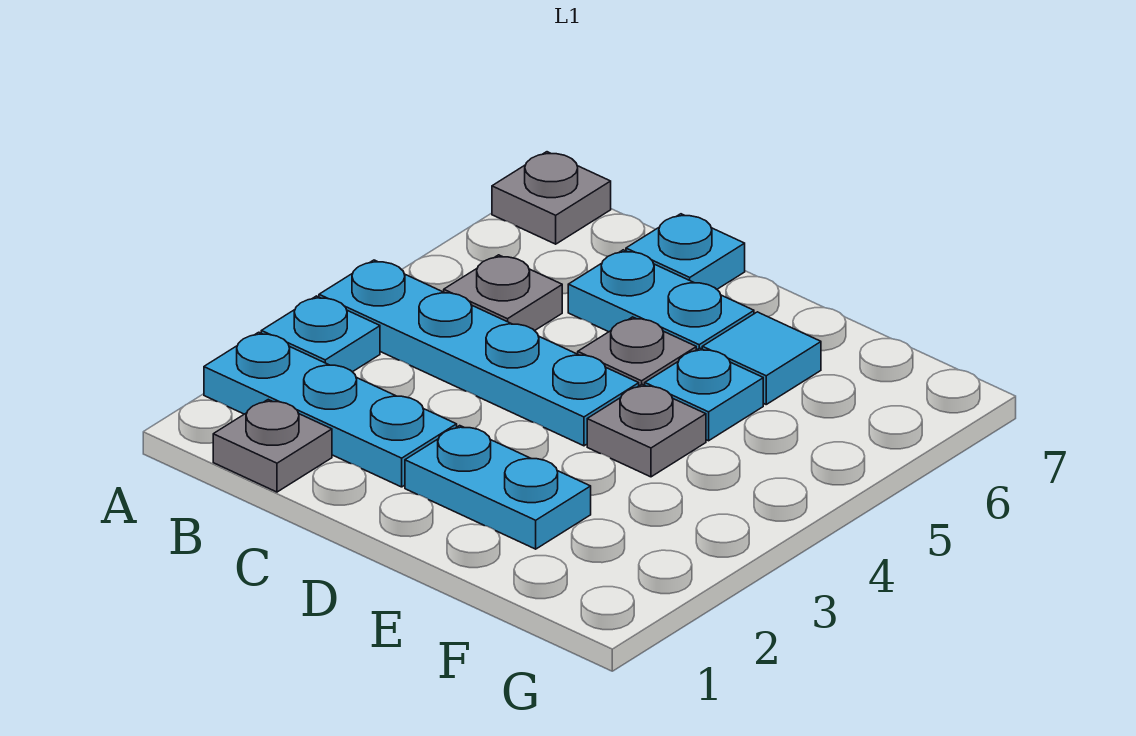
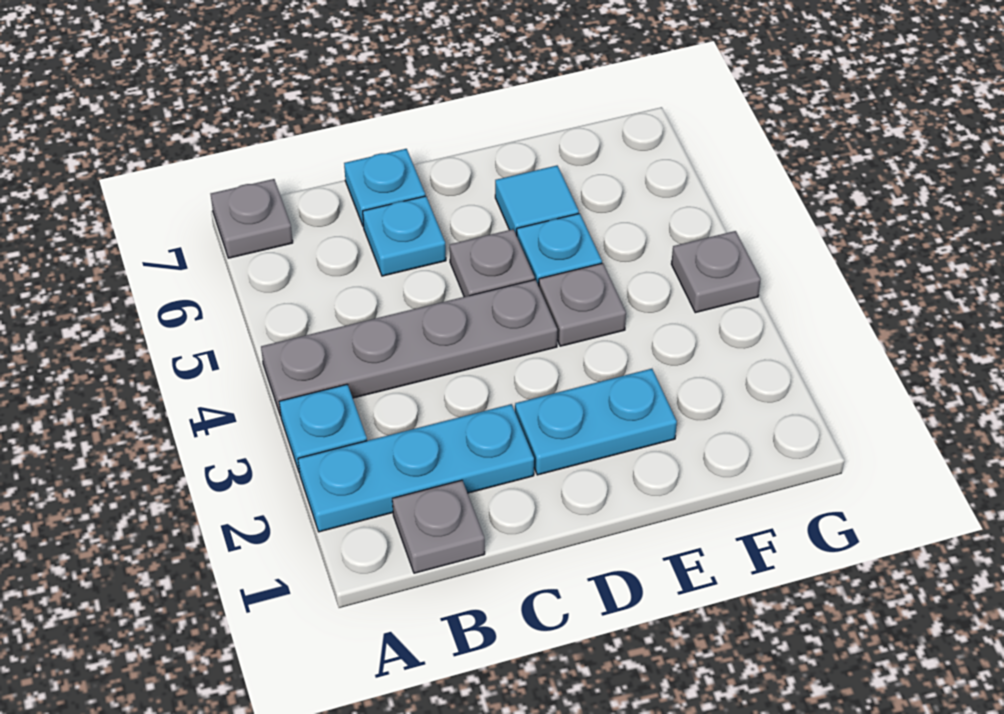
cyan plate A4:D4 level 1 -> grey plate A4:D4 level 1
grey plate B5 level 1 -> grey plate G4 level 1
cyan plate C6:D6 level 1 -> cyan plate C6 level 1

